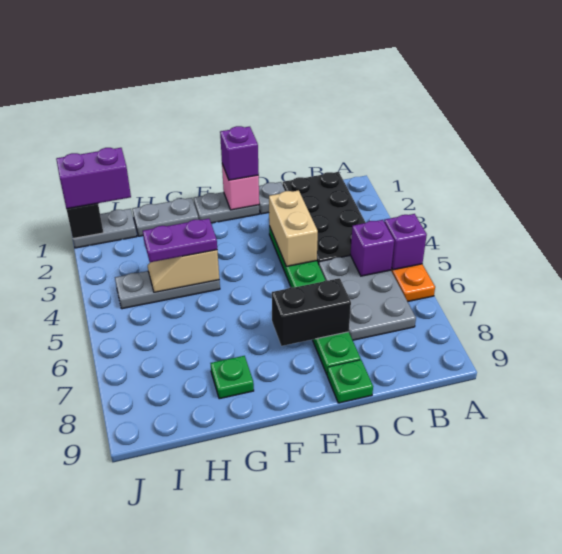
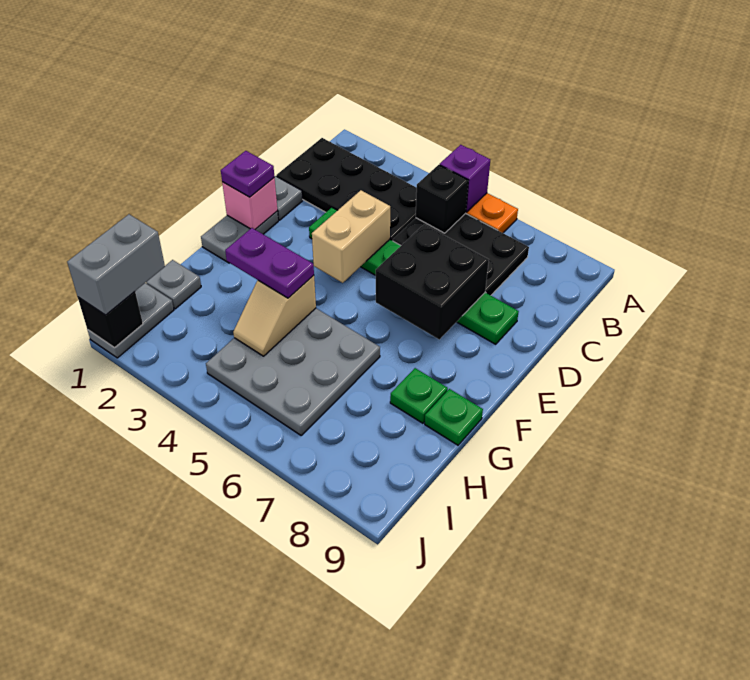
grey plate B5:C7 level 1 -> black plate B5:C7 level 1
purple brick B5 level 2 -> black brick B5 level 2
tan brick D3:D4 level 2 -> tan brick D4:E4 level 2
black brick D7:E7 level 2 -> black brick D6:E7 level 2
green plate D9 level 1 -> green plate G9 level 1
purple brick E1 level 3 -> purple plate E1 level 3
grey plate G1:H1 level 1 -> grey plate H1 level 1
grey plate G4:I4 level 1 -> grey plate G4:I6 level 1
purple plate G4:H4 level 3 -> purple plate G3:G4 level 3
purple brick I1:J1 level 3 -> grey brick I1:J1 level 3

